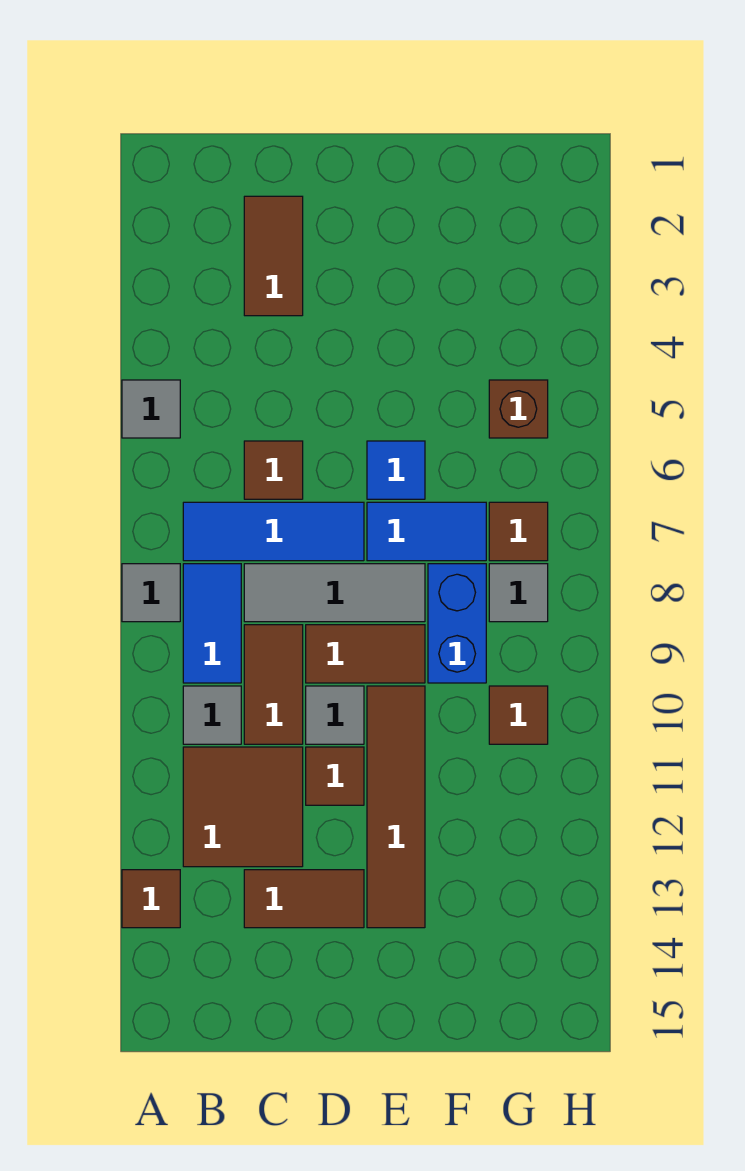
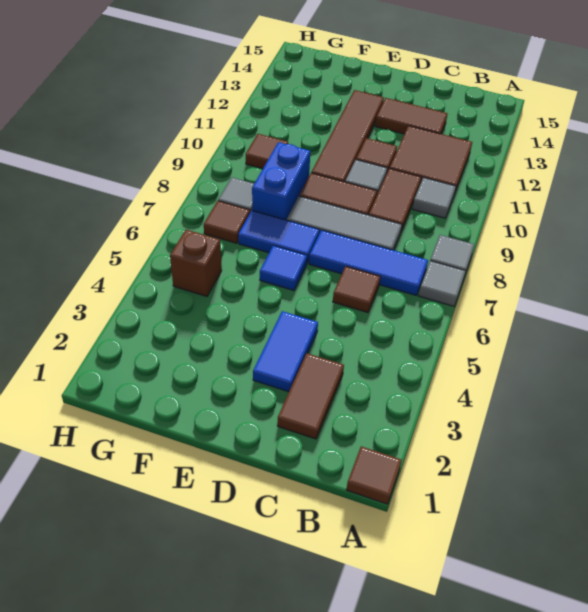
grey tile A5 level 1 -> grey tile A7 level 1
brown tile A13 level 1 -> brown tile A1 level 1
blue tile B8:B9 level 1 -> blue tile D3:D4 level 1

